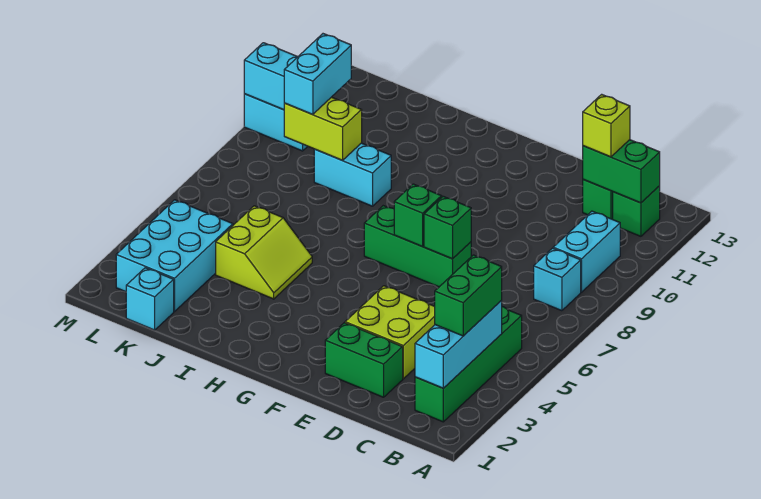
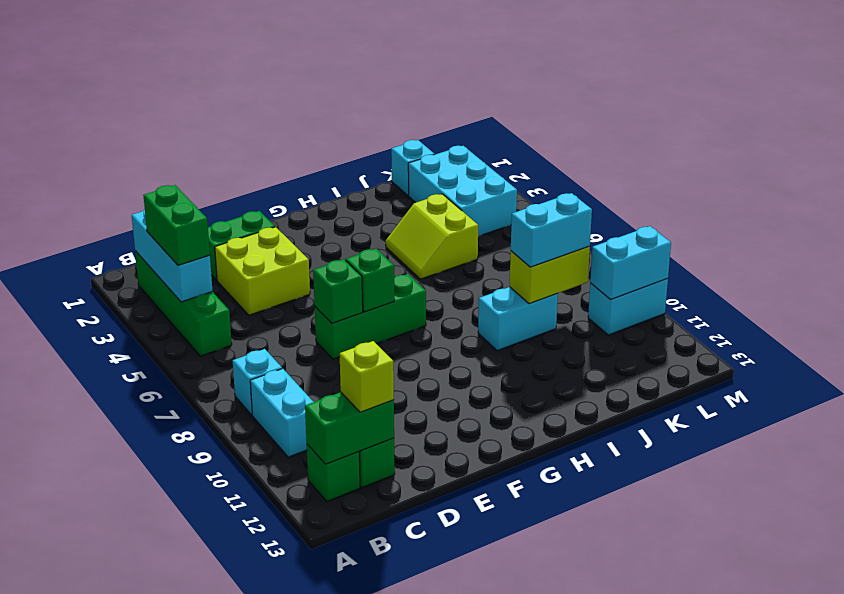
cyan brick K9:K10 level 3 -> cyan brick J9:K9 level 3

